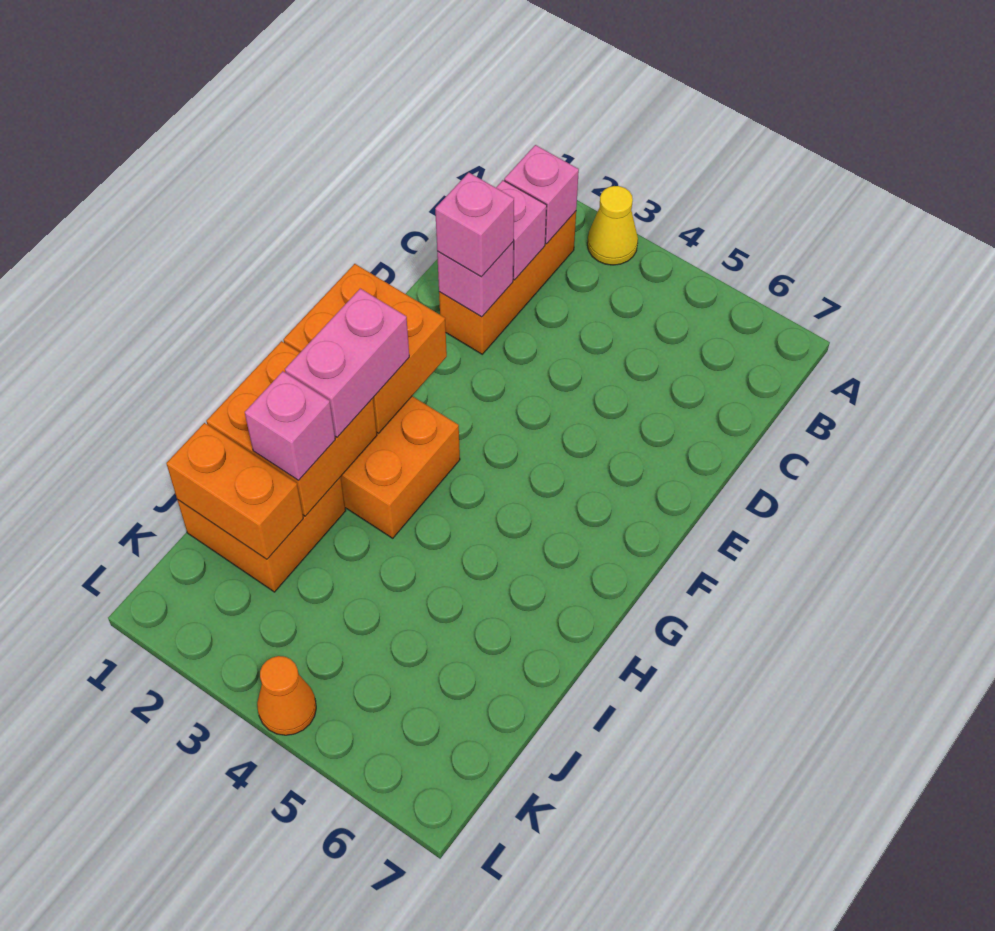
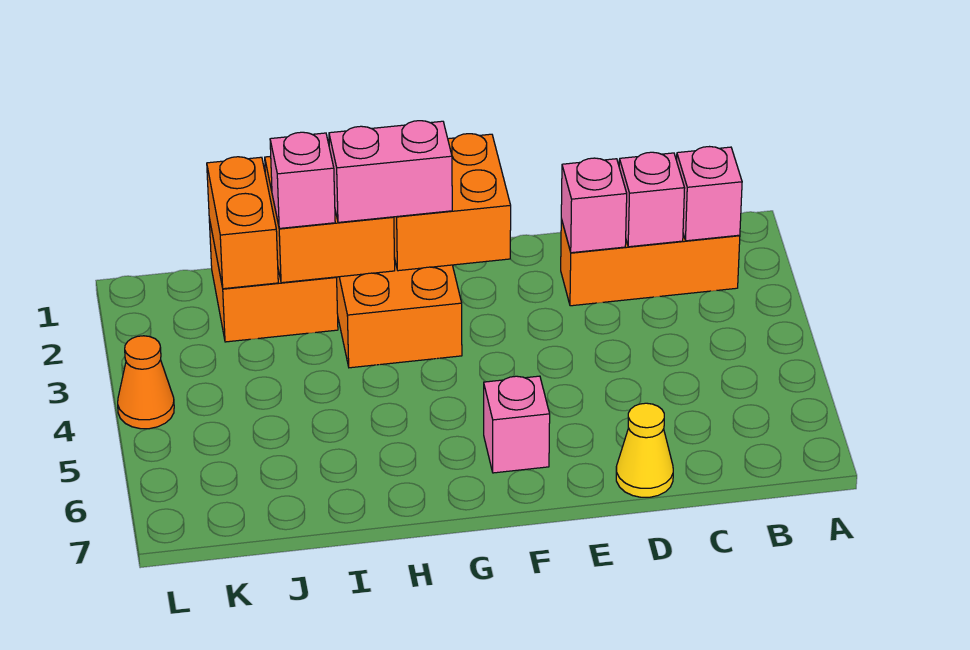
yellow cone A3 level 1 -> yellow cone D7 level 1
pink brick D2 level 3 -> pink brick F6 level 1

